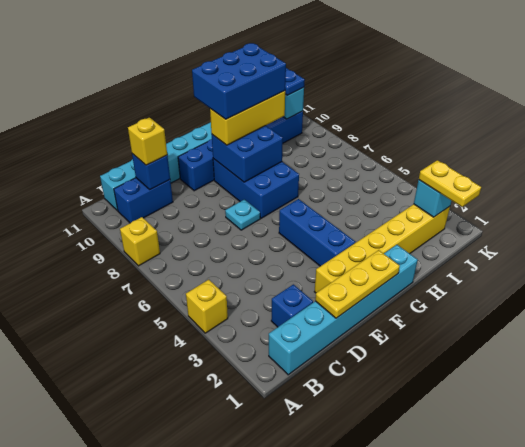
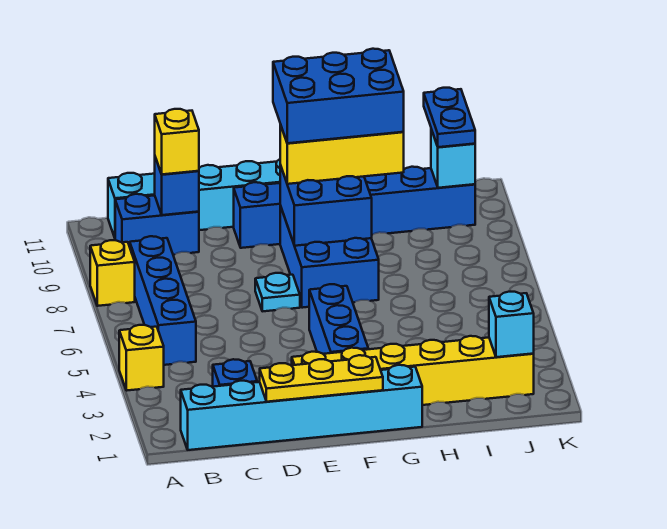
none -> blue brick B5:B8 level 1
yellow plate J1:J2 level 3 -> none

